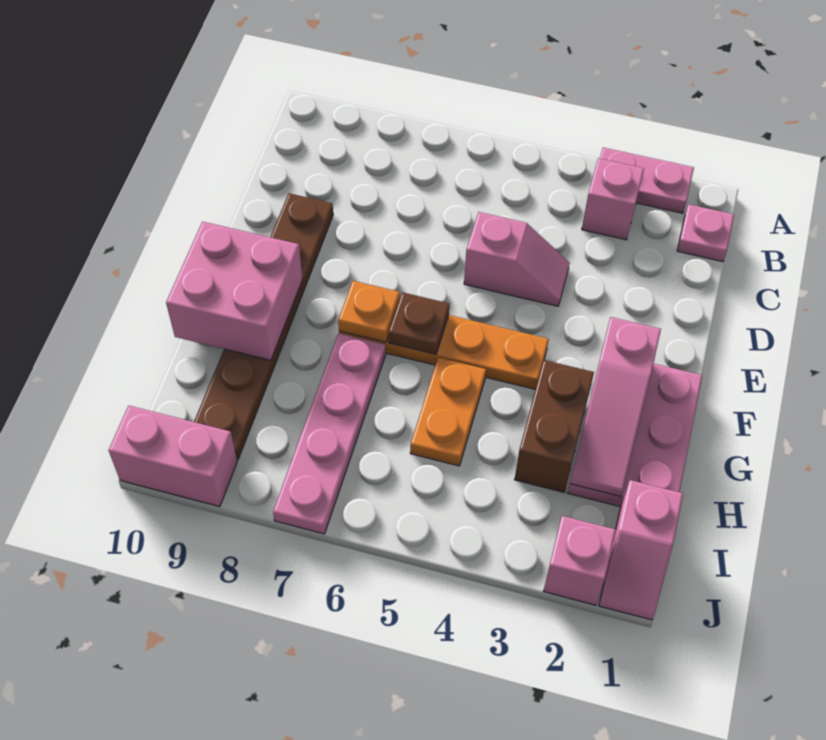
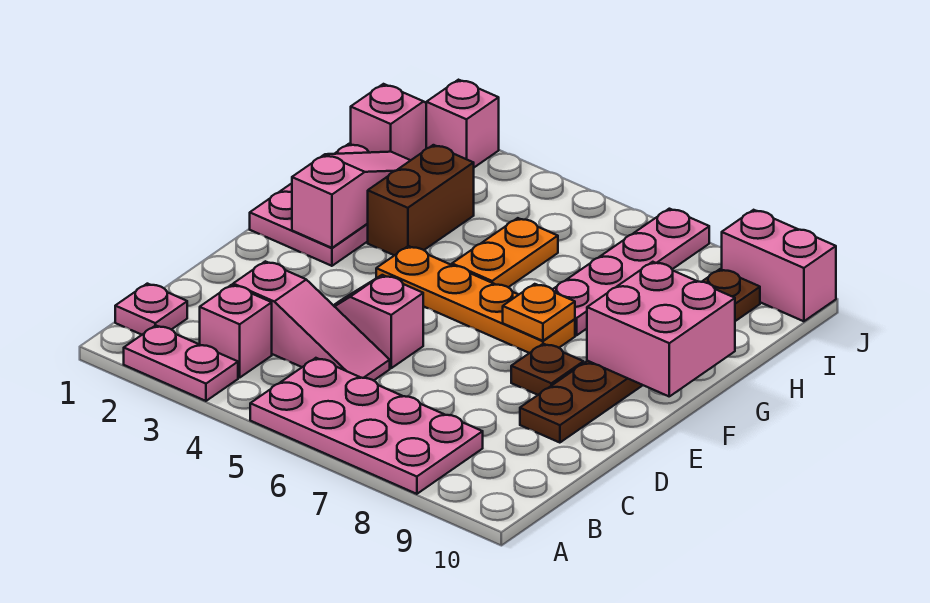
none -> pink plate A5:B8 level 1
none -> pink slope C3:C5 level 1 top 3
brown plate F6 level 2 -> brown plate E8 level 1

